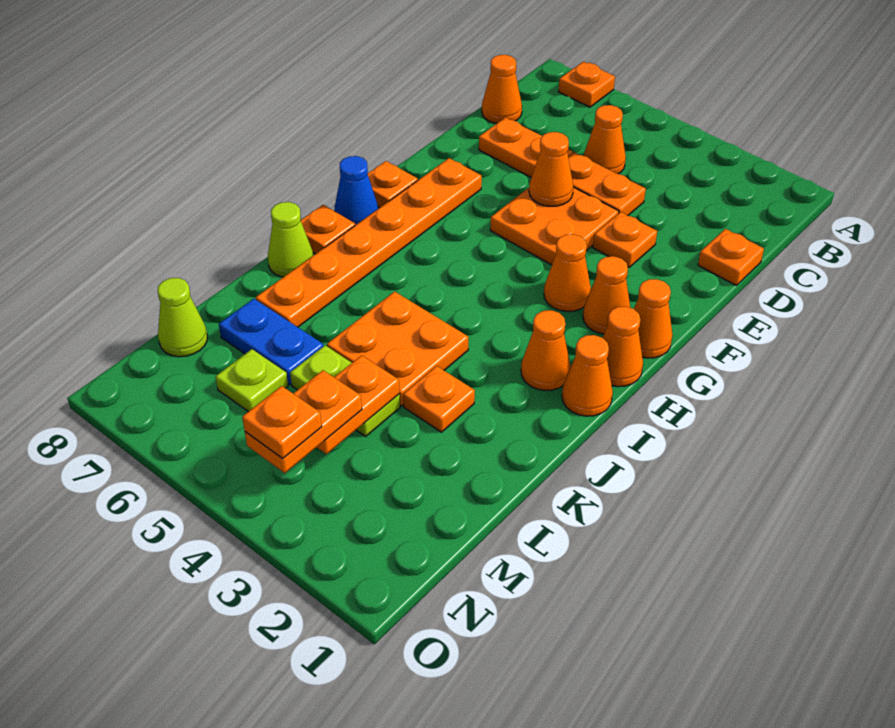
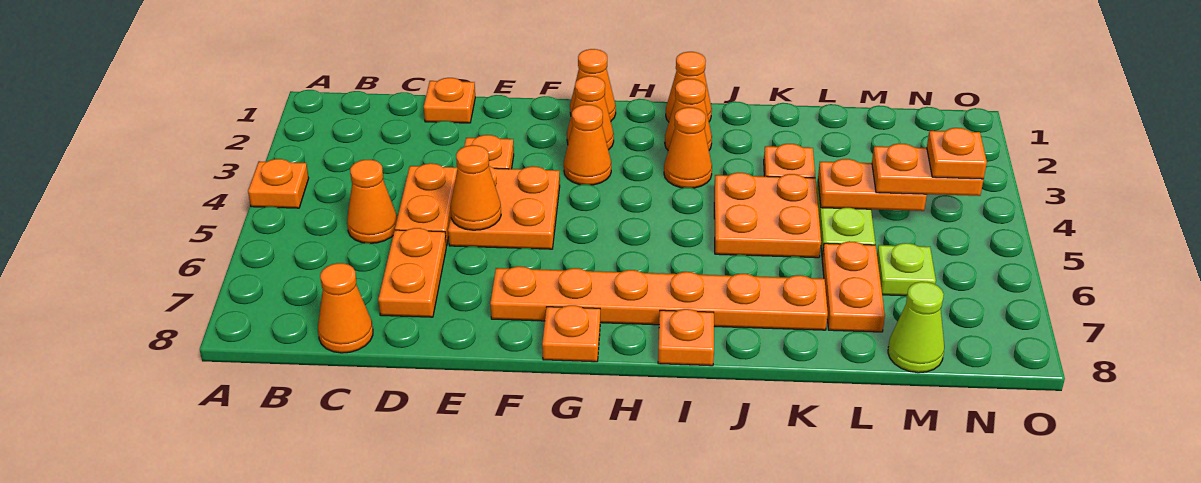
orange plate A7 level 1 -> orange plate A4 level 1
orange cone H1 level 1 -> orange cone I3 level 1
blue cone H8 level 1 -> none
lime cone J8 level 1 -> none
blue plate L6:L7 level 1 -> orange plate L6:L7 level 1

